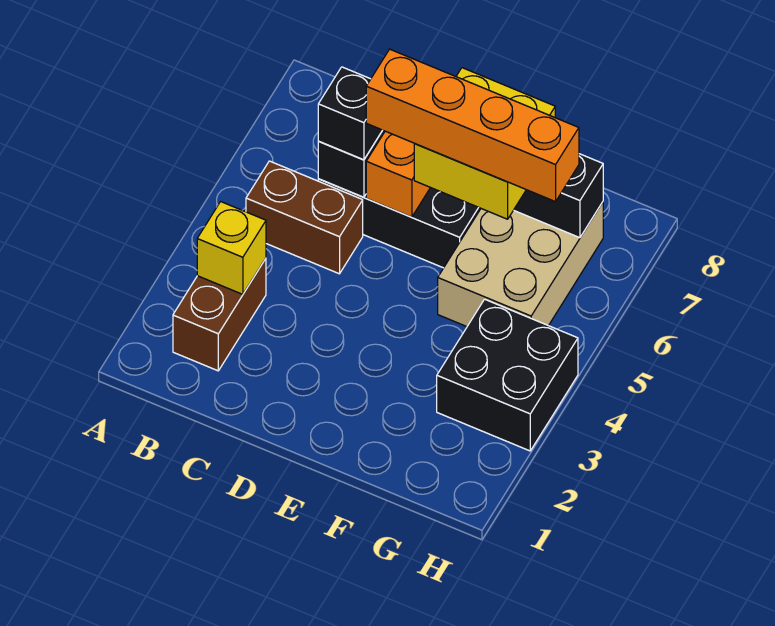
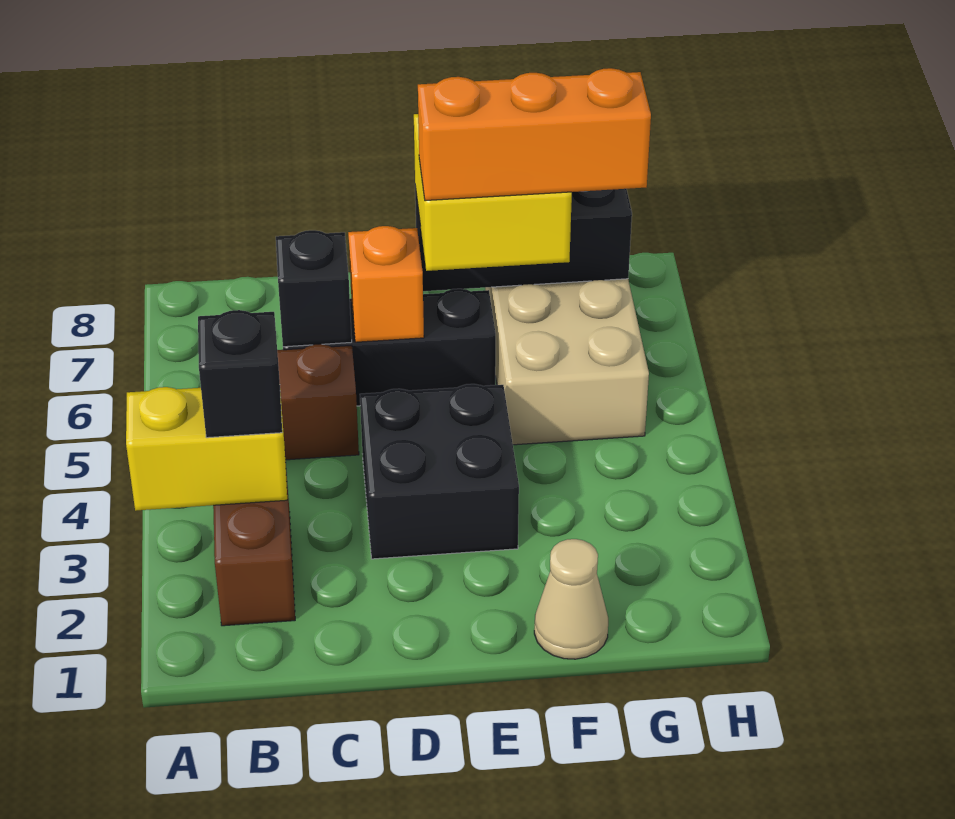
yellow brick B3 level 2 -> yellow brick A3:B3 level 2
black brick C6 level 3 -> black brick B3 level 3
orange brick D6:G6 level 4 -> orange brick E6:G6 level 4
none -> tan cone F1 level 1
black brick G3:H4 level 1 -> black brick D3:E4 level 1

